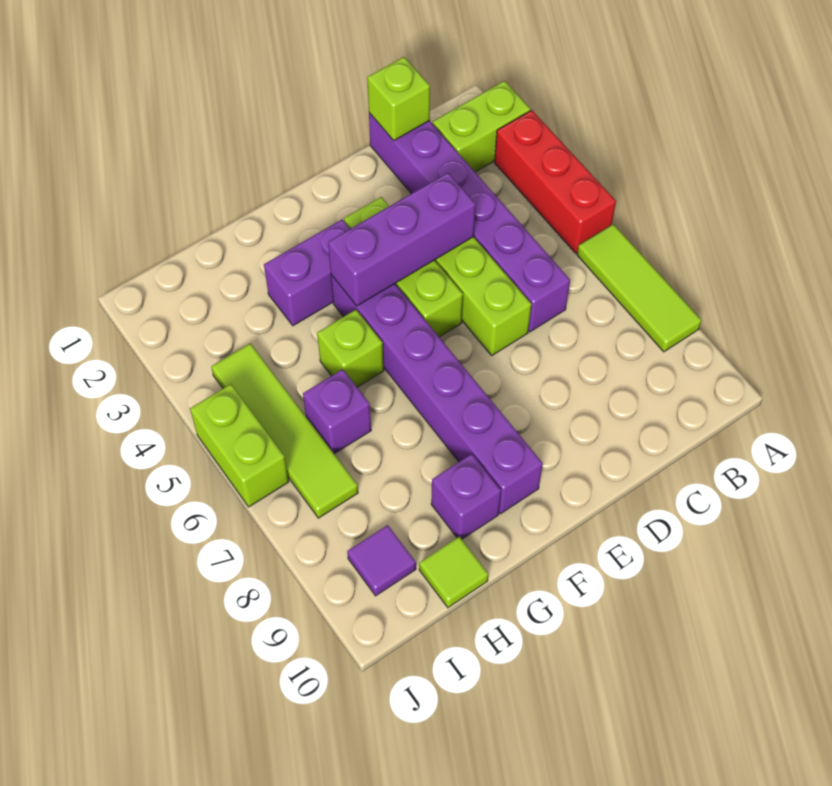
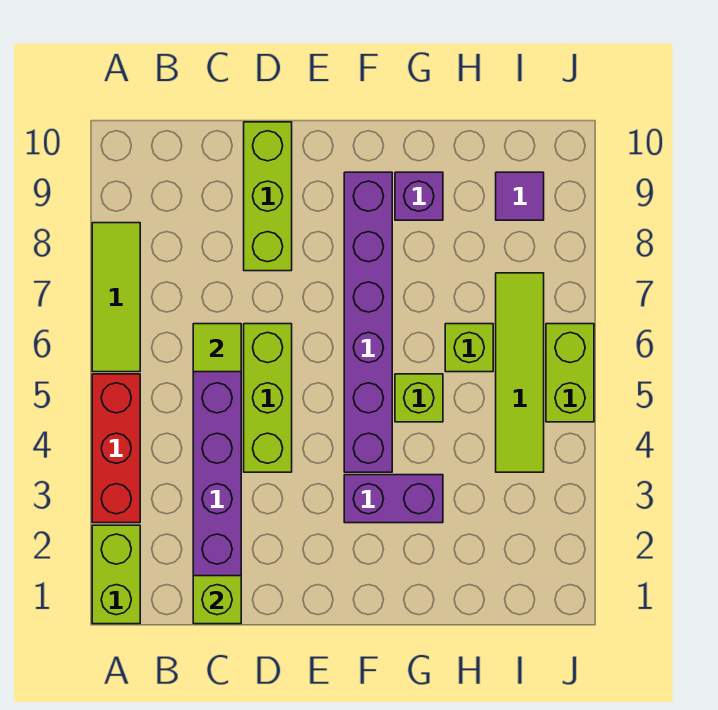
lime brick A2:B2 level 1 -> lime brick A1:A2 level 1
purple brick D4:F4 level 2 -> none
lime brick E3:E5 level 1 -> lime brick D8:D10 level 1
purple brick H6 level 1 -> lime brick H6 level 1
lime tile H10 level 1 -> lime tile C6 level 2

